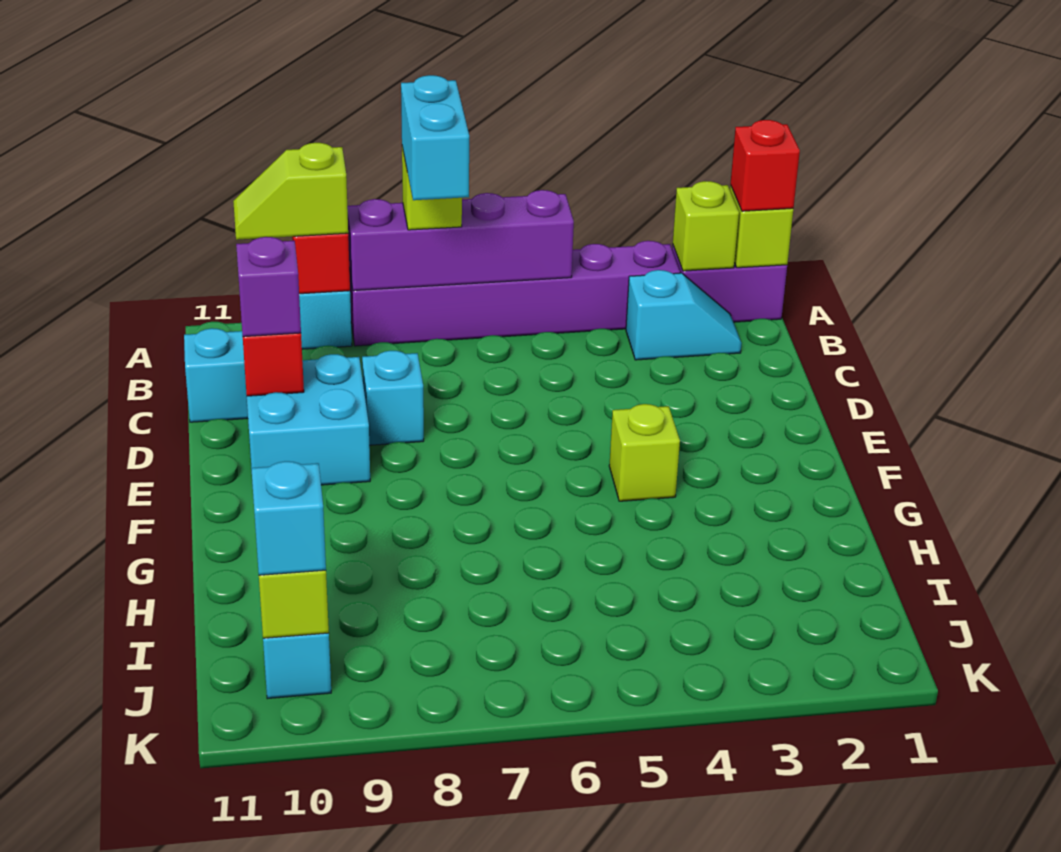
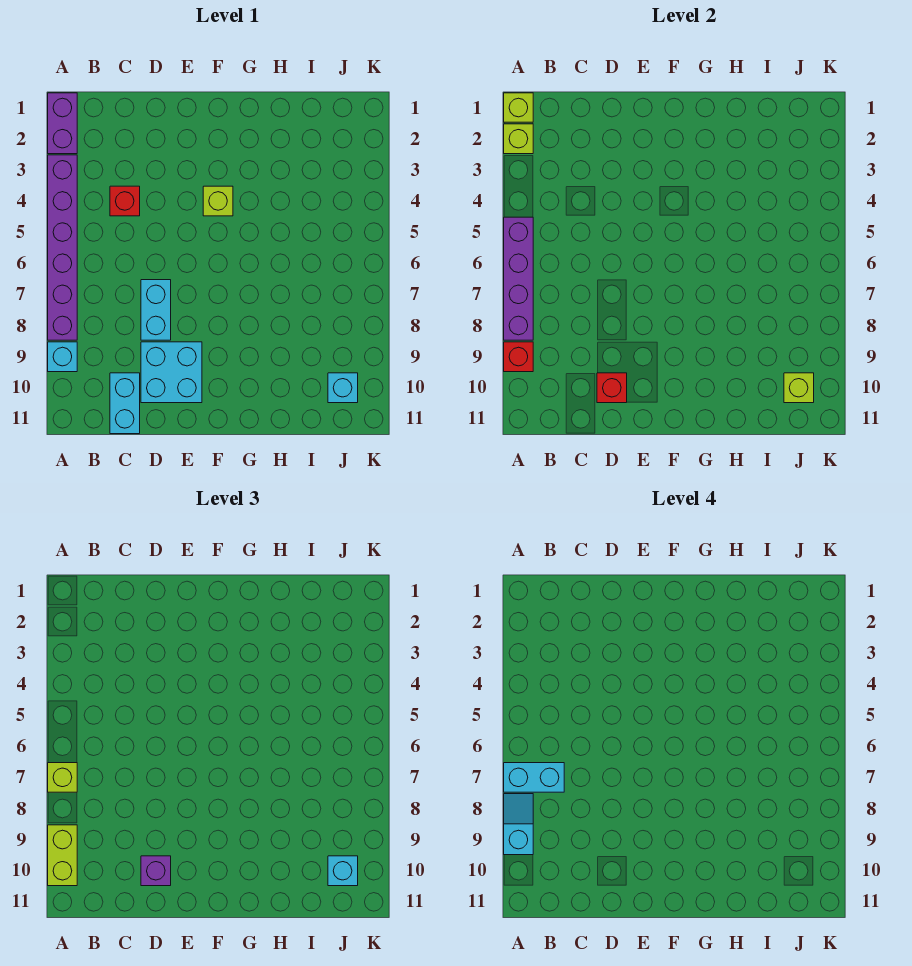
red brick A1 level 3 -> red brick C4 level 1
lime slope A9:A10 level 3 top 9 -> lime brick A9:A10 level 3
cyan slope B2:B3 level 1 top 3 -> cyan slope A8:A9 level 4 top 9
cyan brick D8 level 1 -> cyan brick D7:D8 level 1

